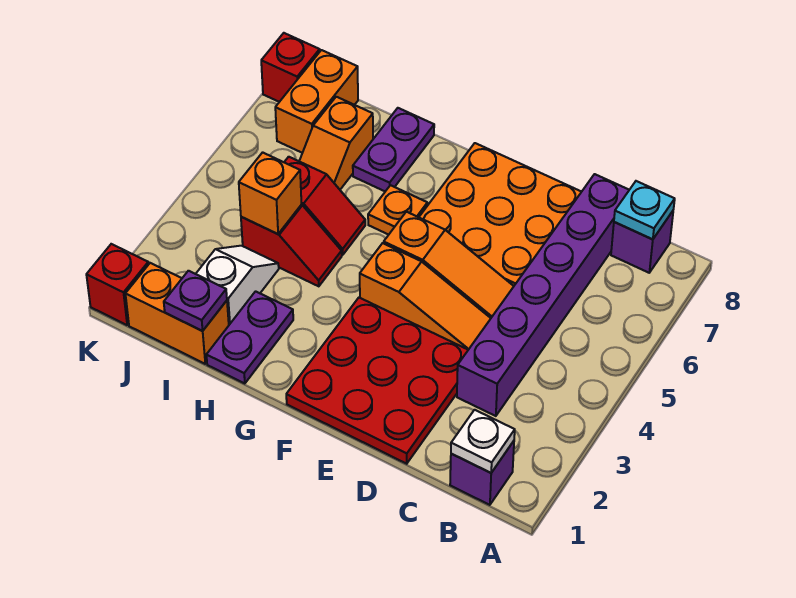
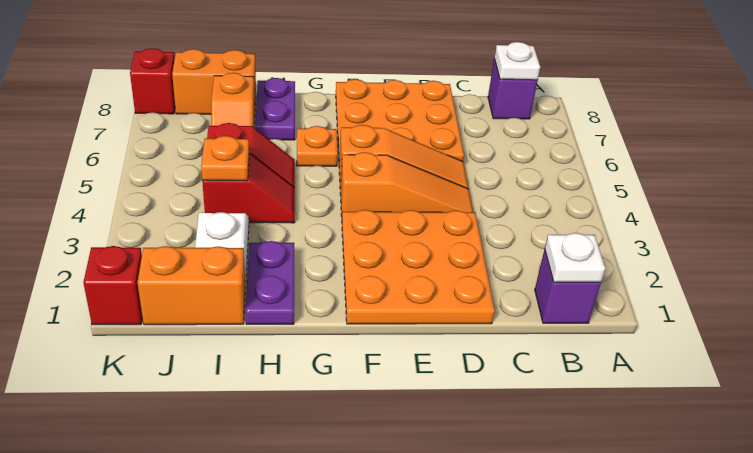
cyan plate B8 level 2 -> white plate B8 level 2
purple brick C3:C8 level 1 -> none
red plate D1:F3 level 1 -> orange plate D1:F3 level 1
purple plate I1 level 2 -> none
orange brick I4 level 2 -> orange plate I4 level 2
orange brick J7:J8 level 1 -> orange brick I8:J8 level 1

